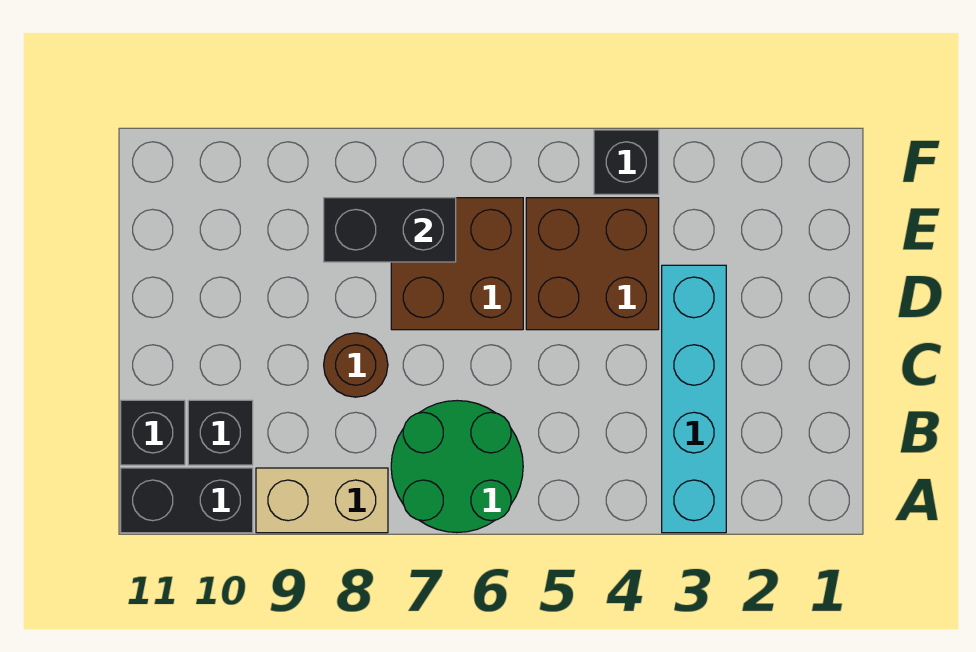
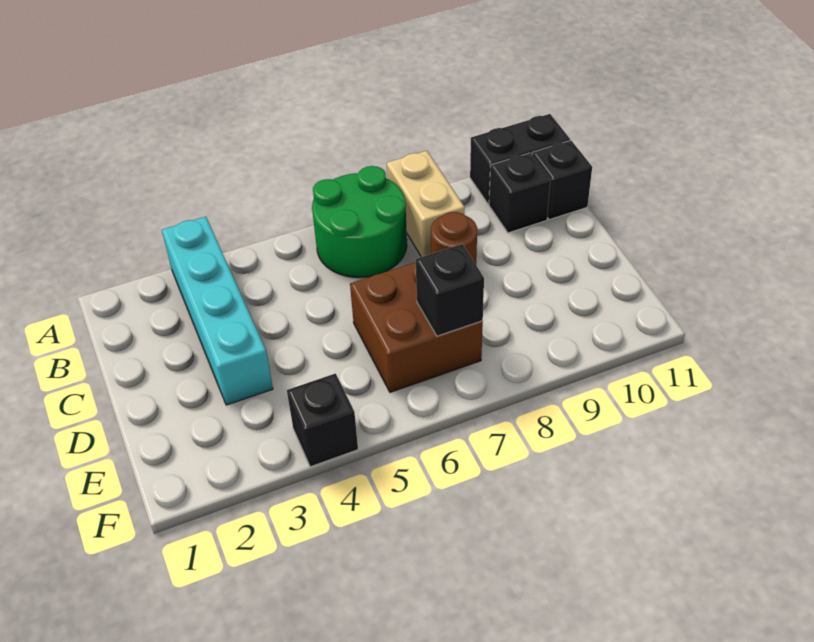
tan brick A8:A9 level 1 -> tan brick A8:B8 level 1
brown brick D4:E5 level 1 -> none
black brick E7:E8 level 2 -> black brick E7 level 2

